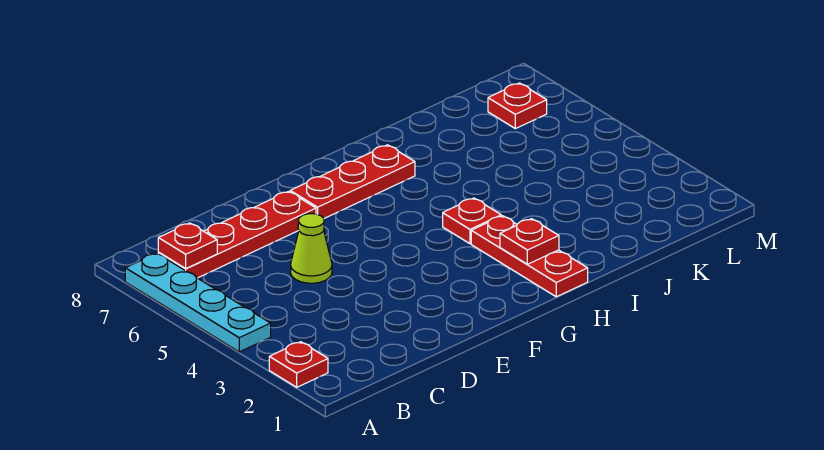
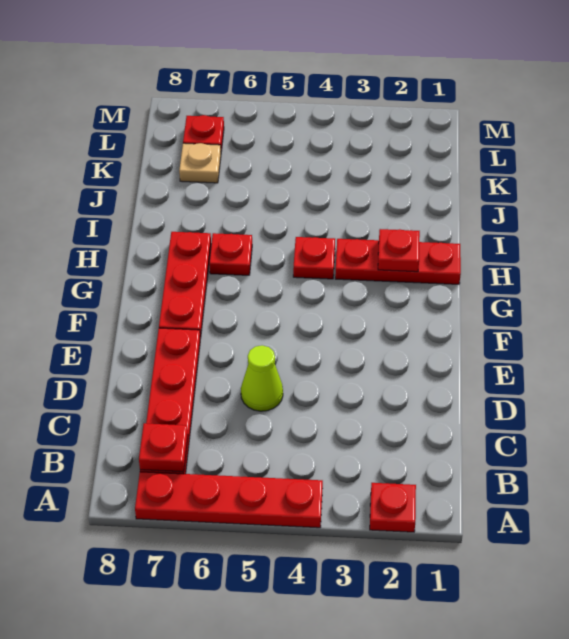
cyan plate A4:A7 level 1 -> red plate A4:A7 level 1
none -> red plate H6 level 1
none -> tan plate K7 level 1

